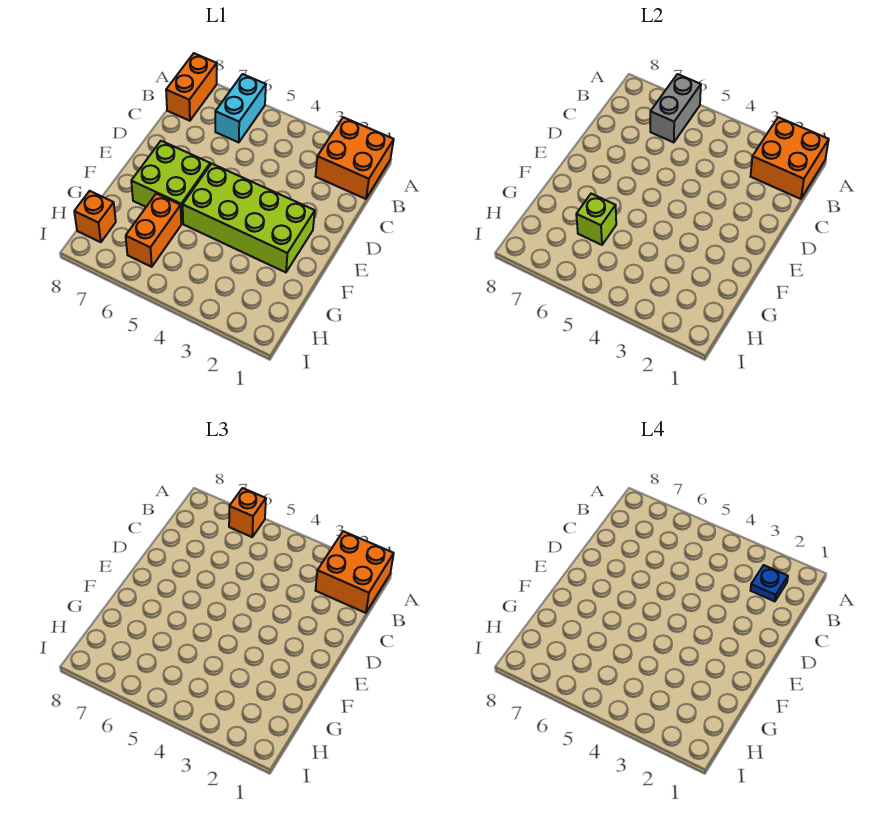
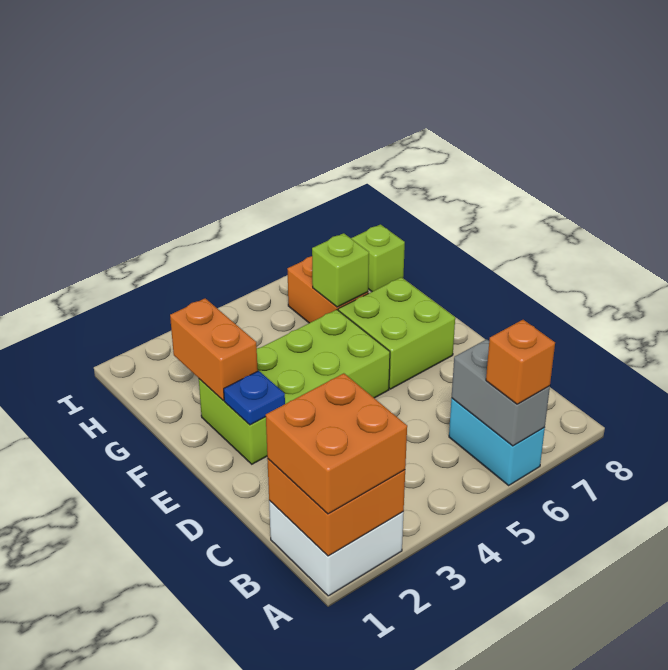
orange brick A1:B2 level 1 -> white brick A1:B2 level 1
orange brick A8:B8 level 1 -> orange brick F2:G2 level 2
blue plate B2 level 4 -> blue plate E2 level 2
orange brick H8 level 1 -> lime brick H8 level 1

